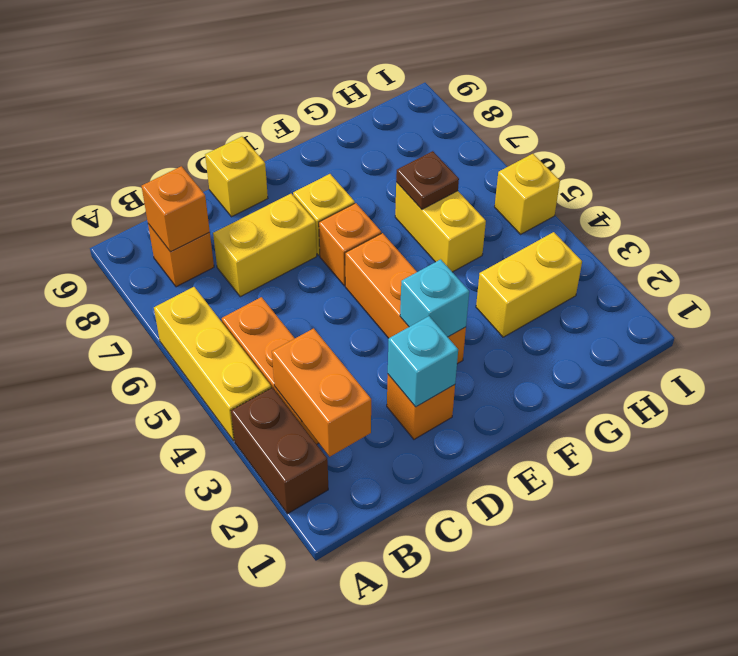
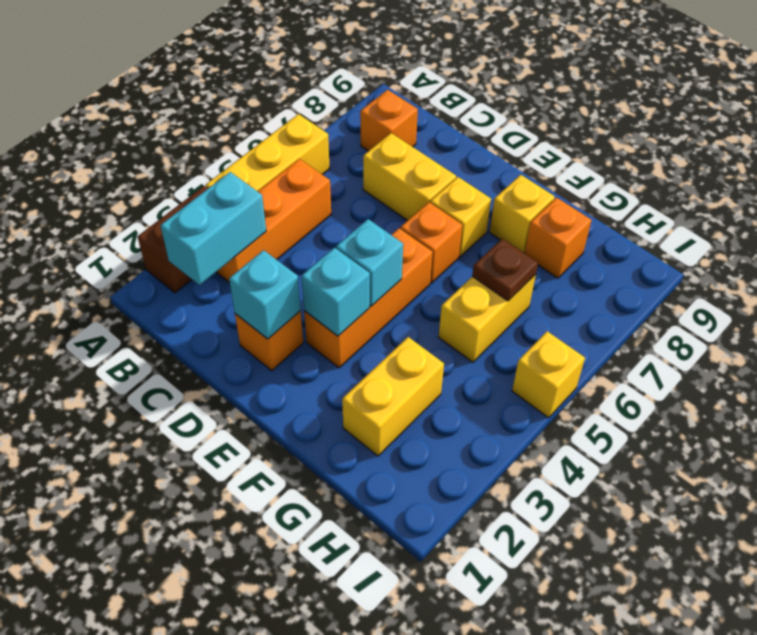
orange brick B2:B3 level 2 -> cyan brick B2:B3 level 2
orange brick B8 level 2 -> orange brick G8 level 1
yellow brick D9 level 1 -> yellow brick F8 level 1
none -> cyan brick E4 level 2
yellow brick G3:H3 level 1 -> yellow brick G2:G3 level 1

